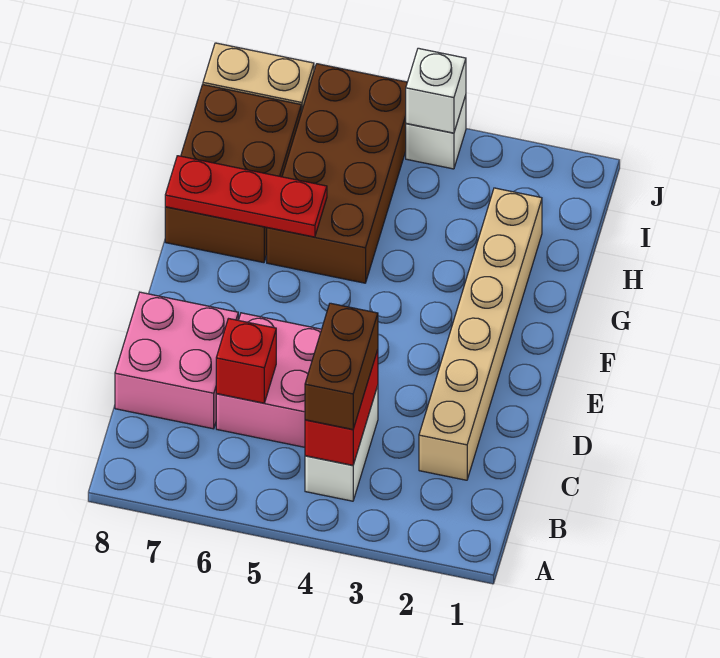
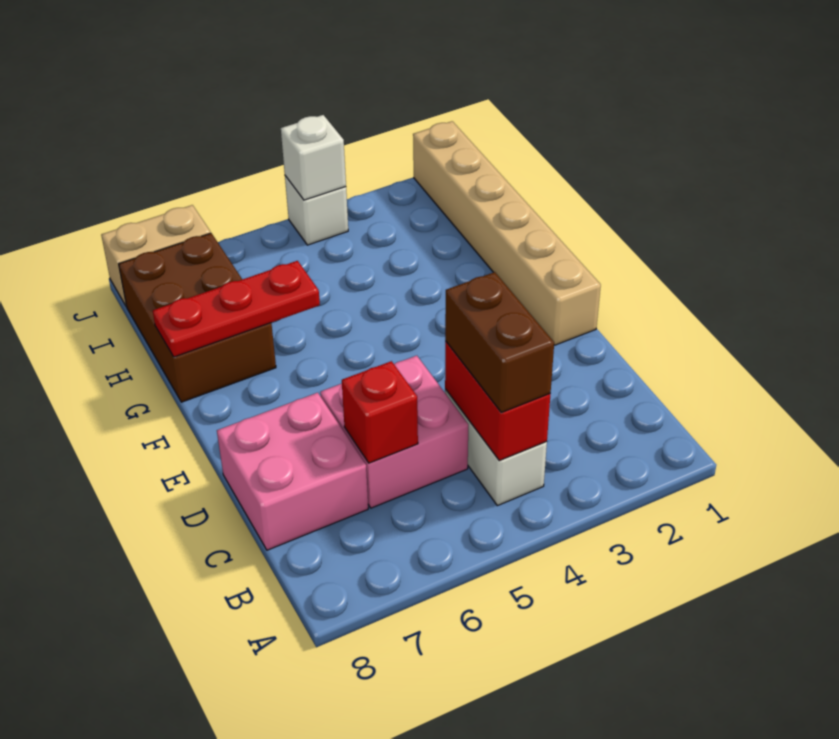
tan brick C2:H2 level 1 -> tan brick E1:J1 level 1
brown brick G5:J6 level 1 -> none

